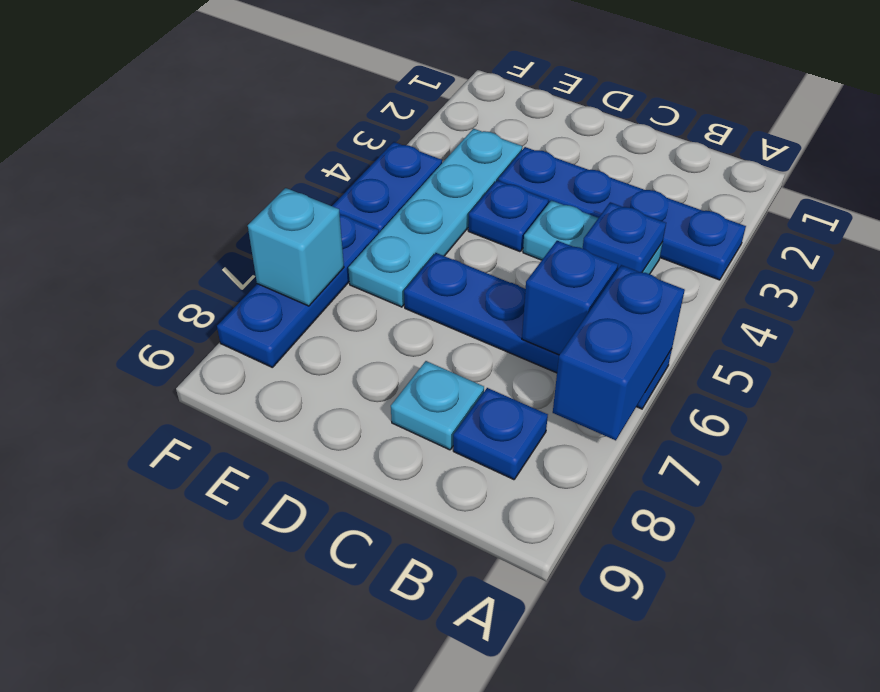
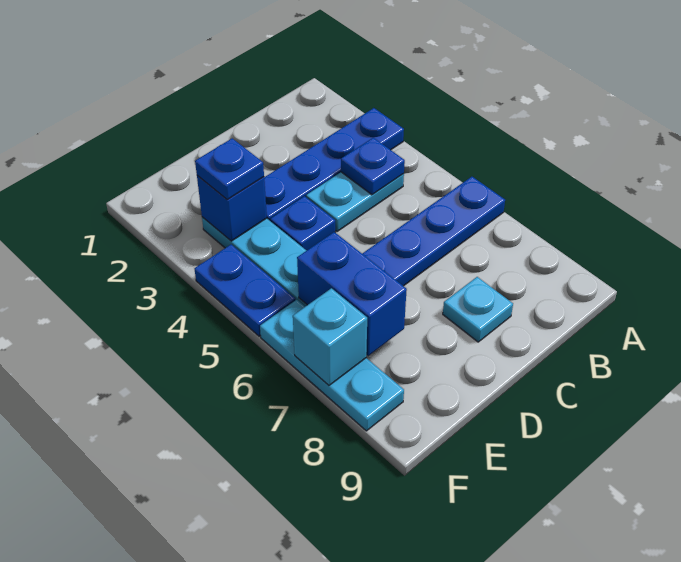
blue brick A6:A7 level 2 -> blue brick E6:E7 level 2
blue brick B6 level 2 -> blue brick E3 level 2
blue plate B8 level 1 -> blue plate E3 level 3
blue plate F6:F8 level 1 -> cyan plate F6:F8 level 1

